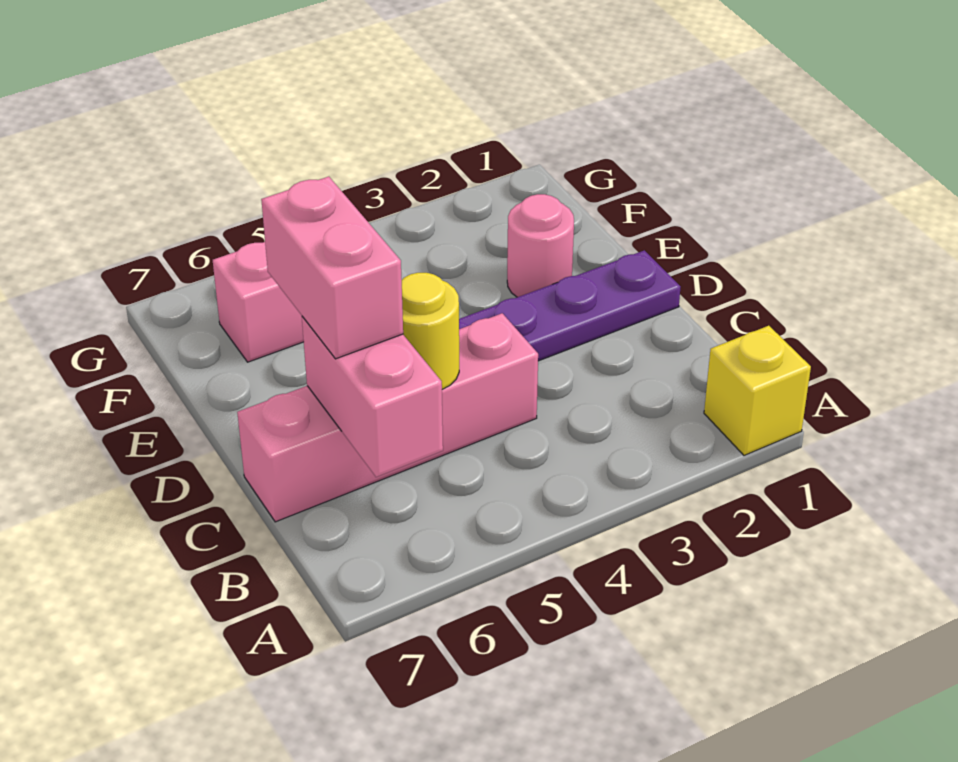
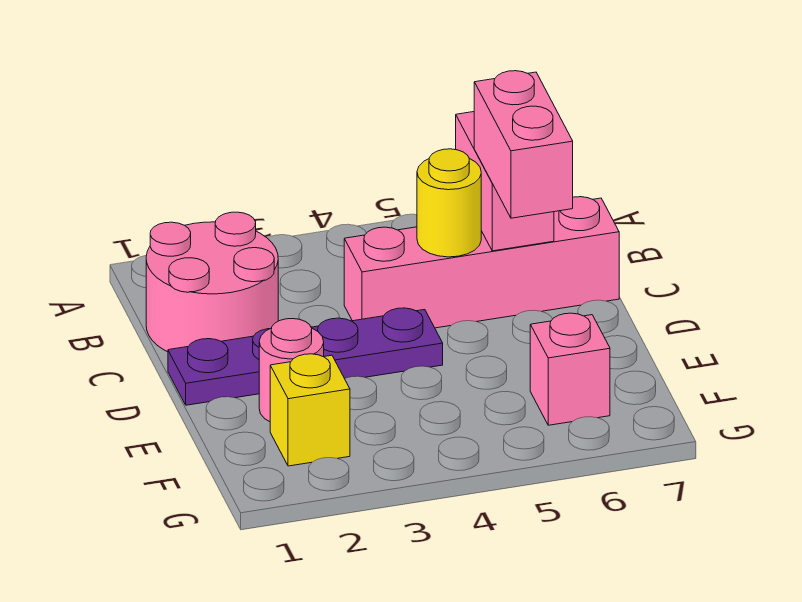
yellow brick A1 level 1 -> yellow brick F2 level 1
none -> pink round brick B1:C2 level 1

